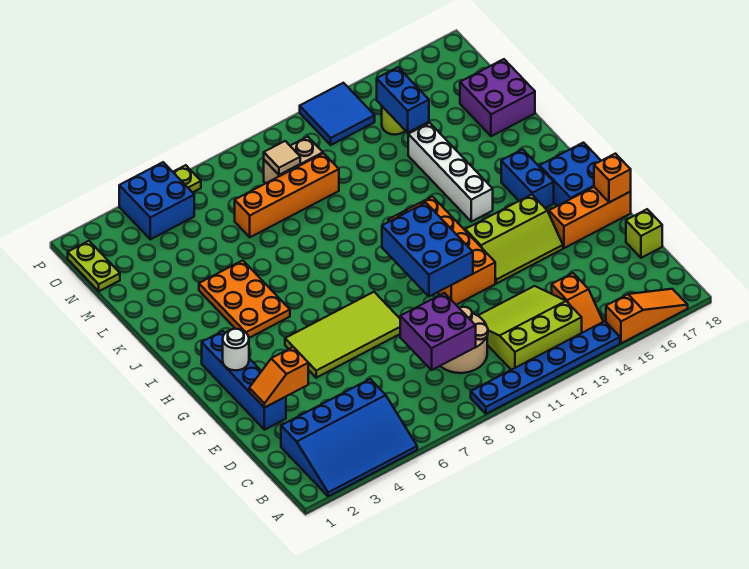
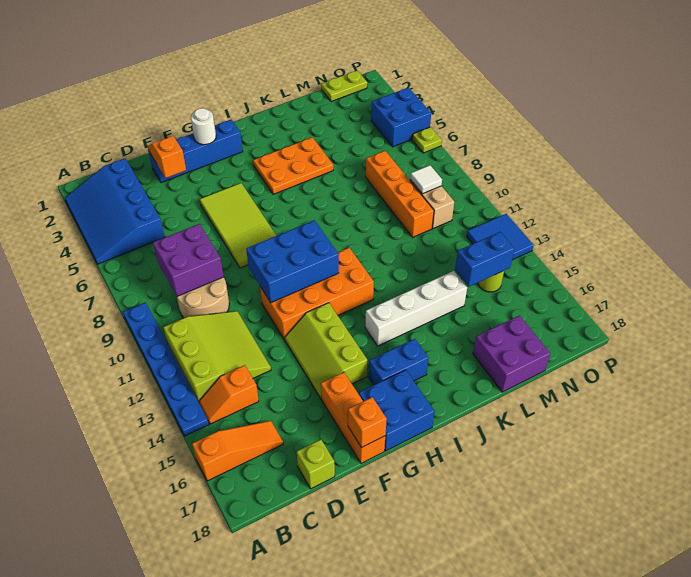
orange slope A15:A17 level 1 top 15 -> orange slope A16:C16 level 1 top A
tan tile N9 level 2 -> white tile N9 level 2

